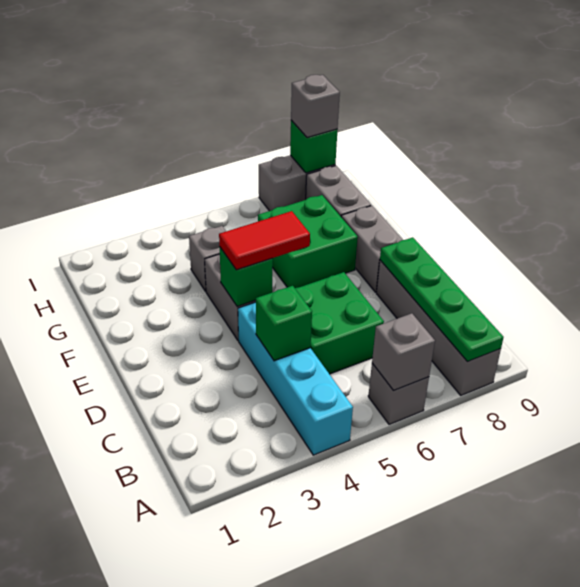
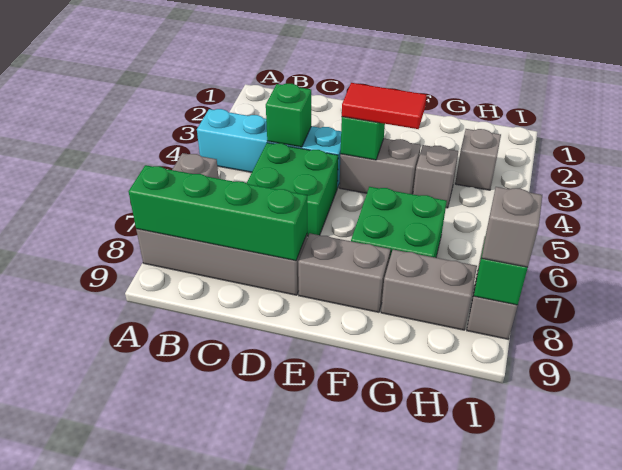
grey brick A6 level 2 -> grey brick H3 level 1
green plate A8:D8 level 2 -> green brick A8:D8 level 2
red tile E4:E5 level 3 -> red tile E4:F4 level 3

